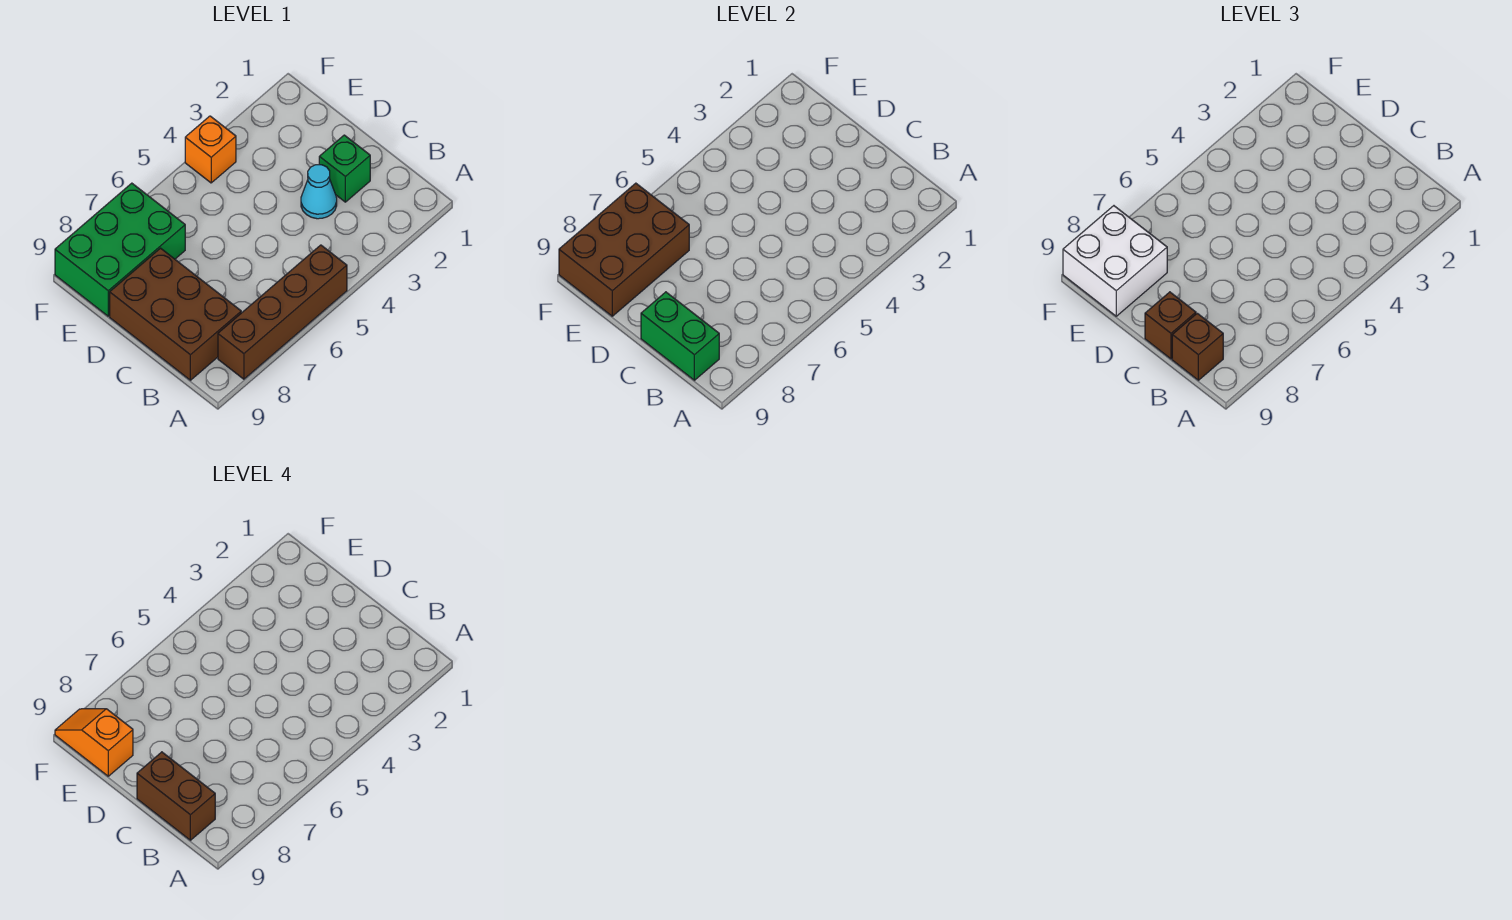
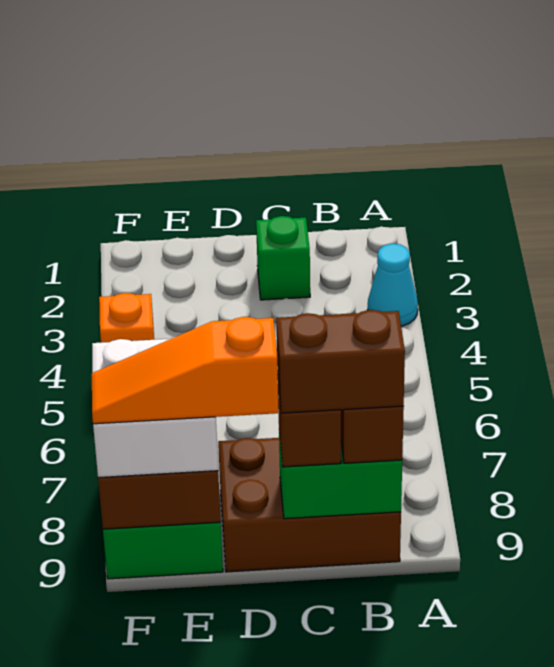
brown brick A5:A8 level 1 -> none
cyan cone C3 level 1 -> cyan cone A3 level 1
orange slope E9:F9 level 4 top E -> orange slope D9:F9 level 4 top D

